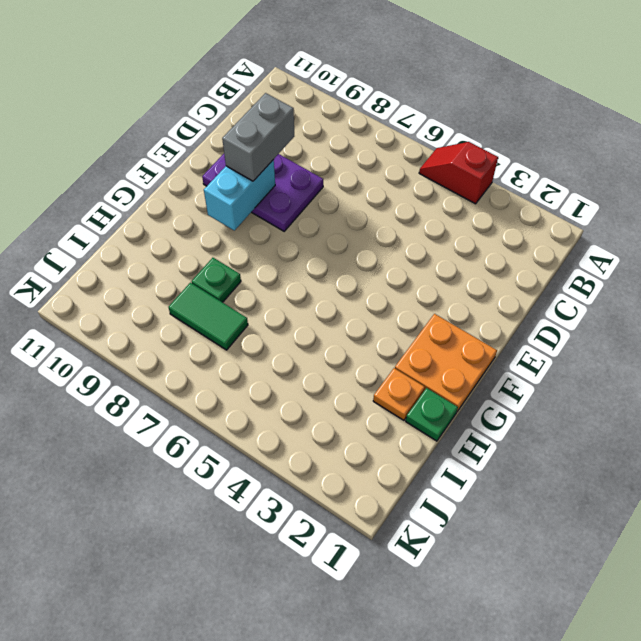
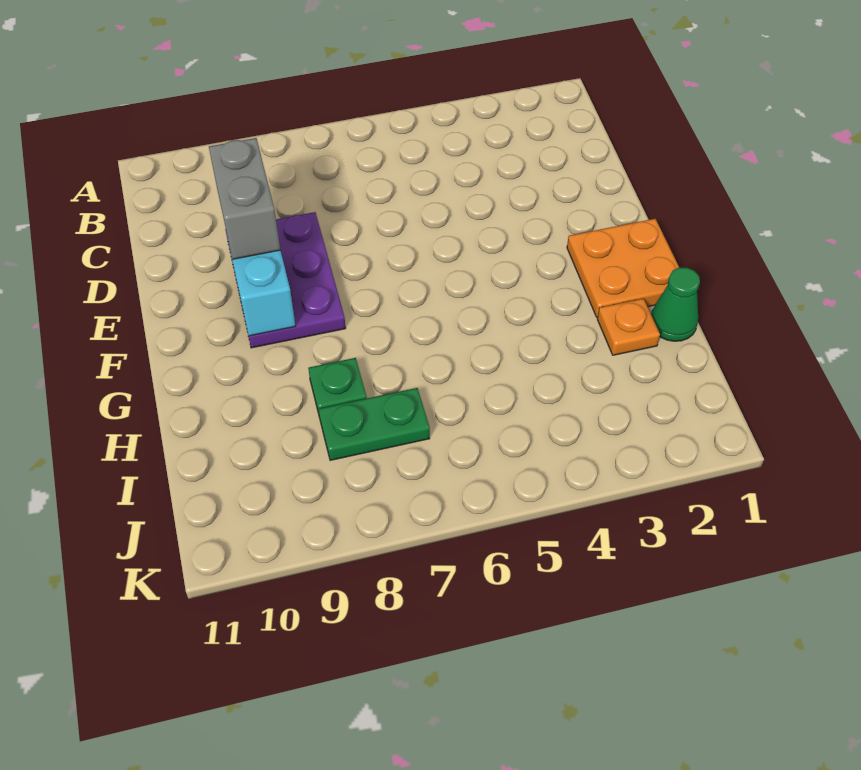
red slope A4:A5 level 1 top 4 -> none
purple plate D8:E10 level 1 -> purple plate D8:F9 level 1
green plate H1 level 1 -> green cone H1 level 1
green tile I7:I8 level 1 -> green plate I7:I8 level 1

